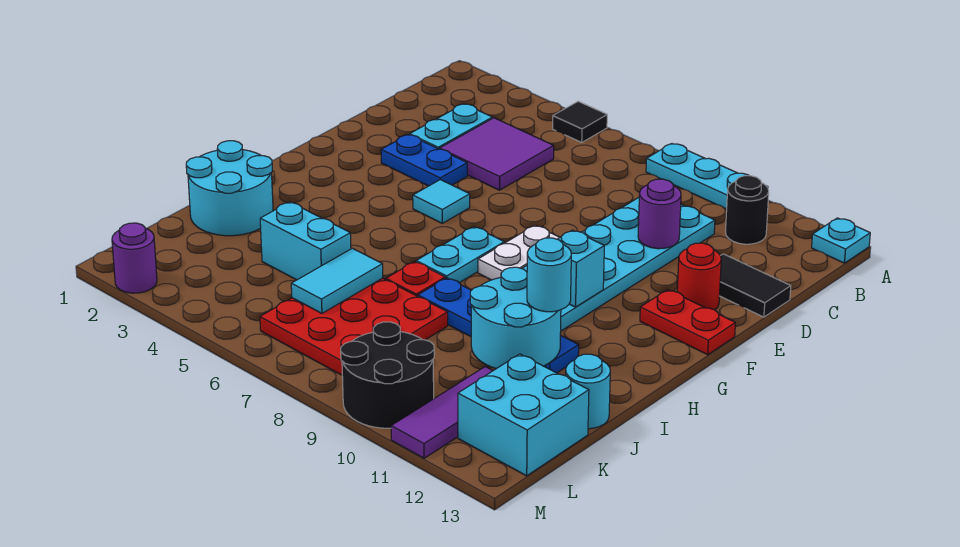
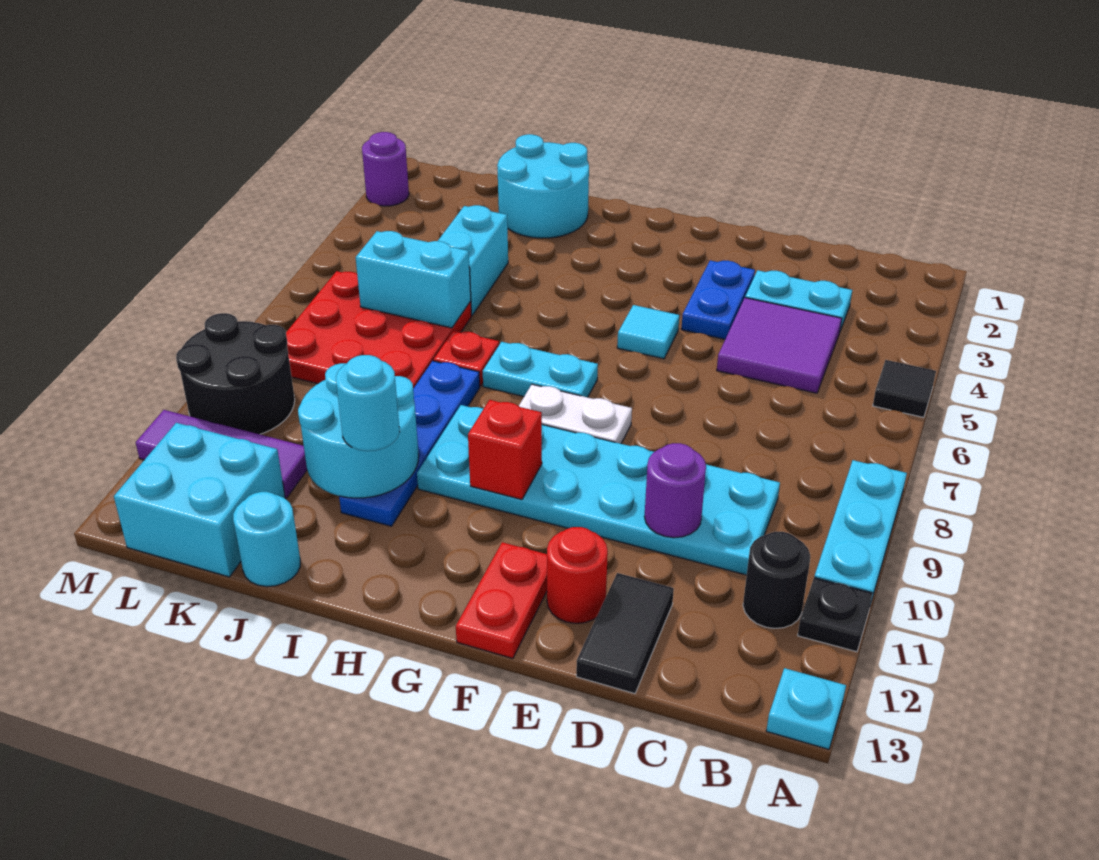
none -> black plate A11 level 1
cyan brick G10 level 2 -> red brick G10 level 2
cyan tile J6:K6 level 2 -> cyan brick J6:K6 level 2

